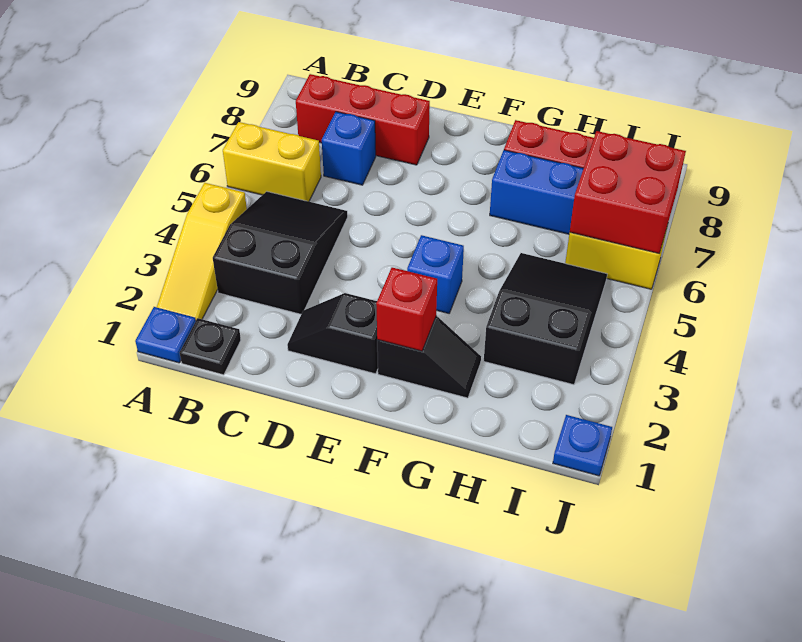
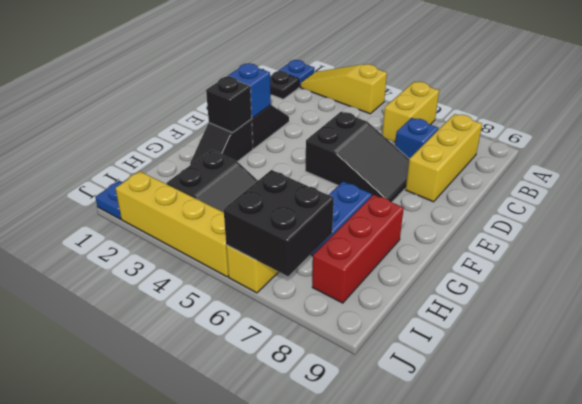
black slope B3:C5 level 1 top 3 -> black slope D5:E7 level 1 top 5
red brick B8:D8 level 1 -> yellow brick B8:D8 level 1
red brick F2 level 2 -> black brick F2 level 2
blue brick F4 level 1 -> blue brick E2 level 2
red brick I6:J7 level 2 -> black brick I6:J7 level 2
none -> yellow brick J2:J5 level 1

